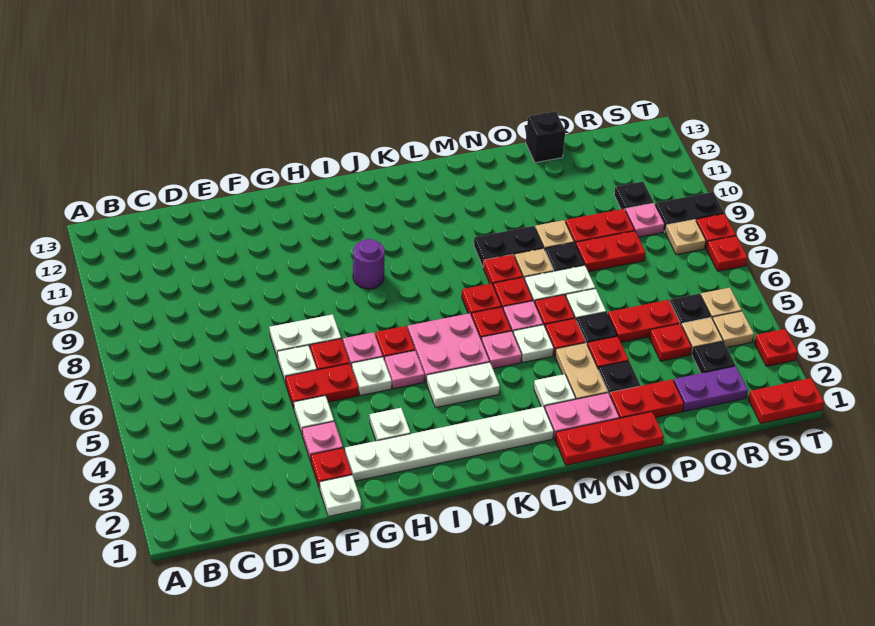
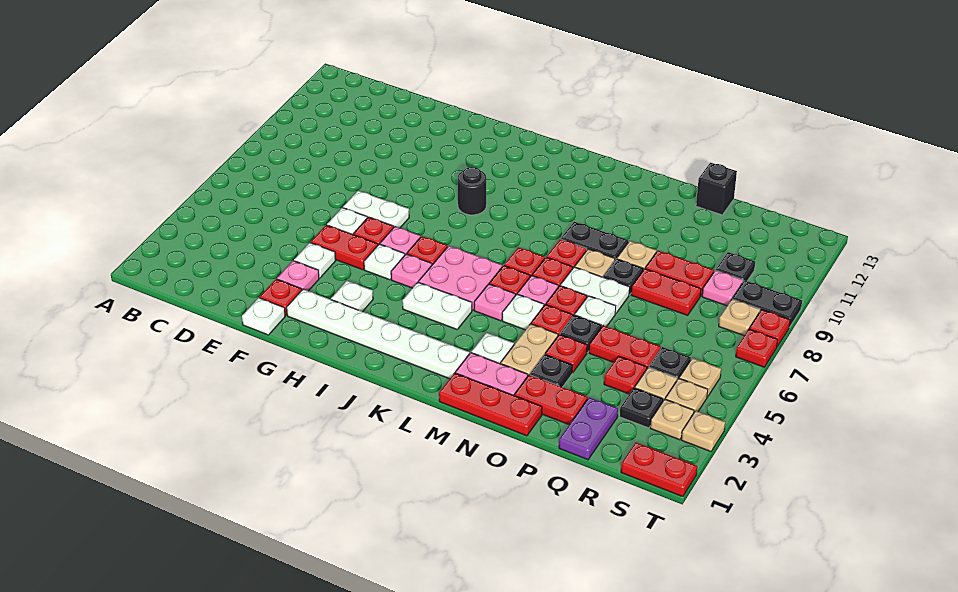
purple round brick I9 level 1 -> black round brick I9 level 1
purple plate Q2:R2 level 1 -> purple plate Q1:Q2 level 1
none -> tan plate S3 level 1
red plate T3 level 1 -> tan plate T3 level 1

